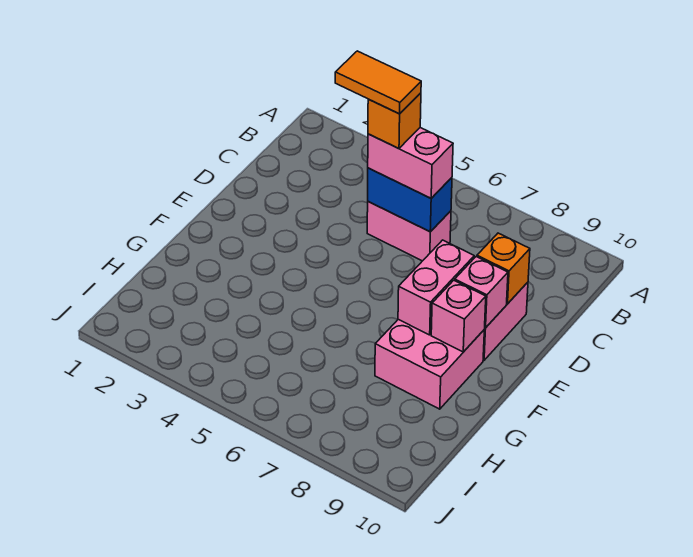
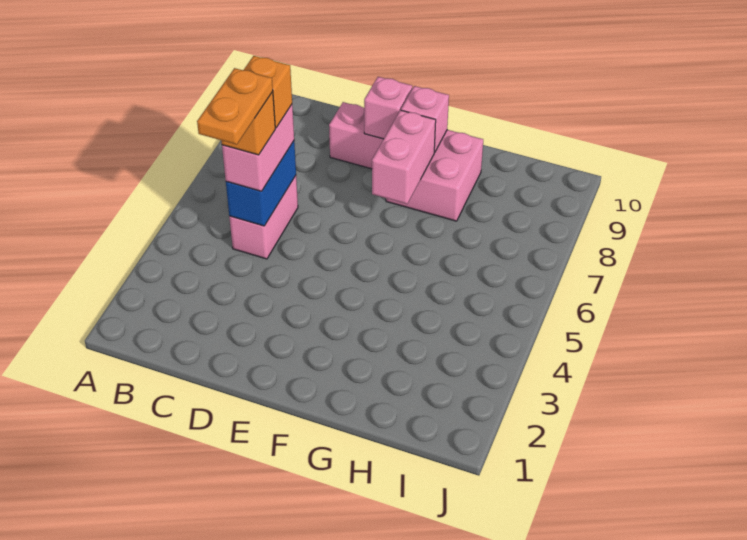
orange tile C4:C5 level 5 -> orange plate C4:C5 level 5
orange brick D9 level 2 -> orange brick C6 level 4
pink brick E8:F8 level 2 -> pink brick F7:F8 level 2

